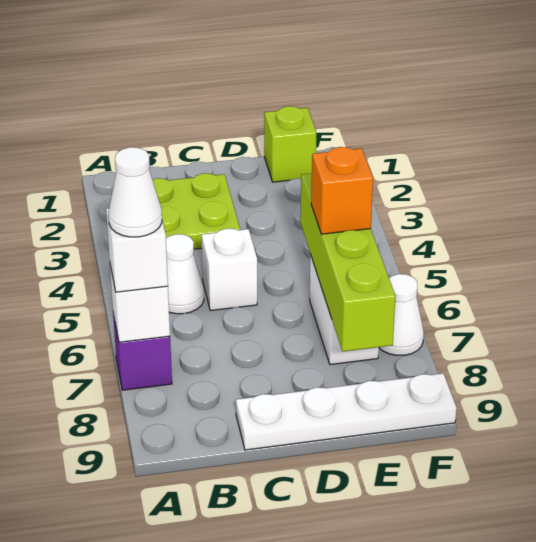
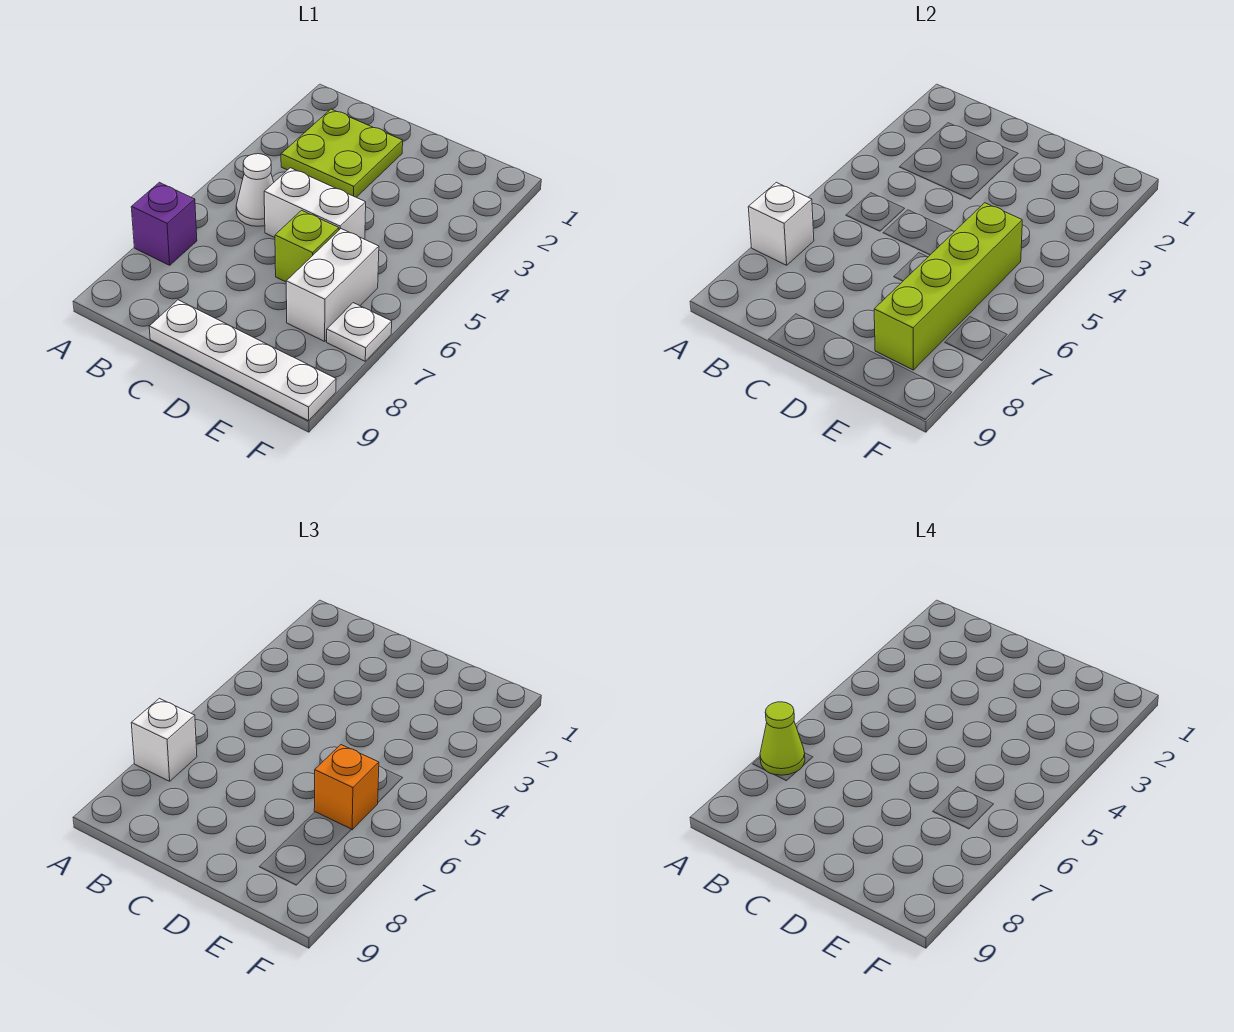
white cone A7 level 4 -> lime cone A7 level 4
white brick C5 level 1 -> white brick C5:D5 level 1
lime brick E1 level 1 -> lime brick D6 level 1
white cone F7 level 1 -> white plate F7 level 1

